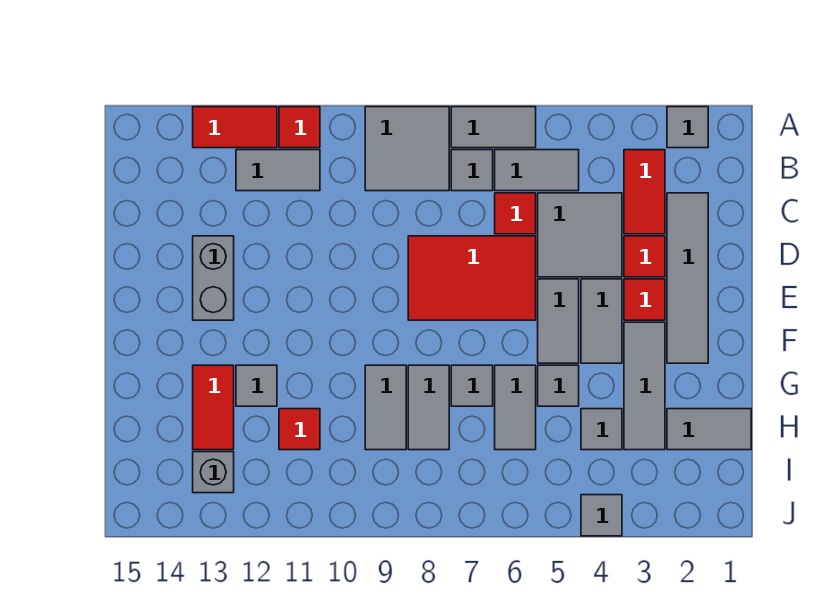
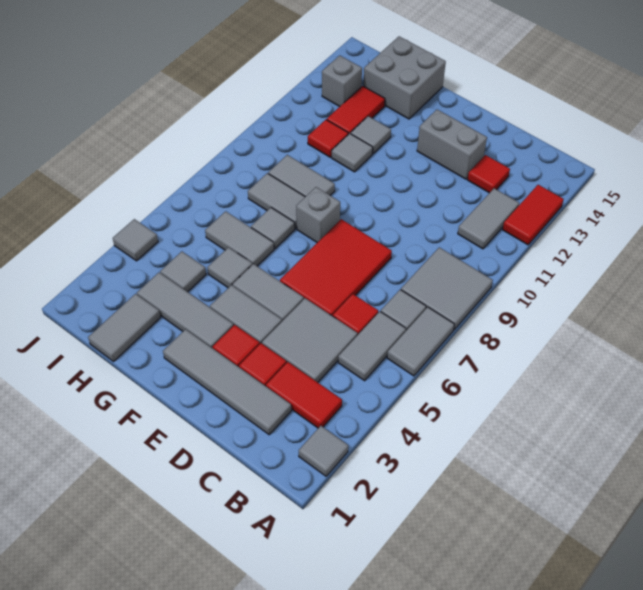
red tile A11 level 1 -> red tile C13 level 1
none -> grey brick F8 level 1
none -> grey tile G11 level 1
red tile G13:H13 level 1 -> red tile H12:H13 level 1
none -> grey brick G14:H15 level 1

